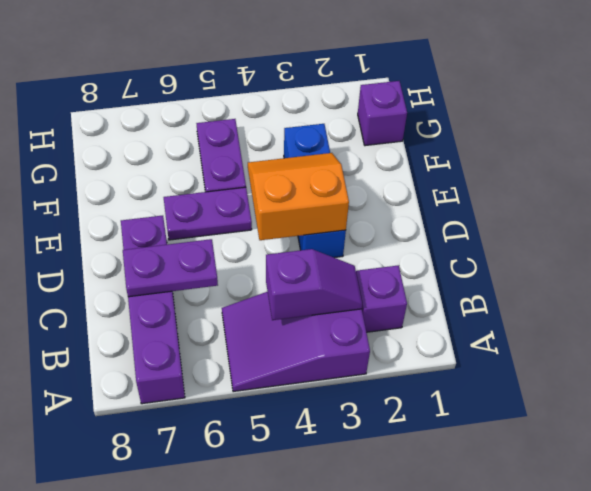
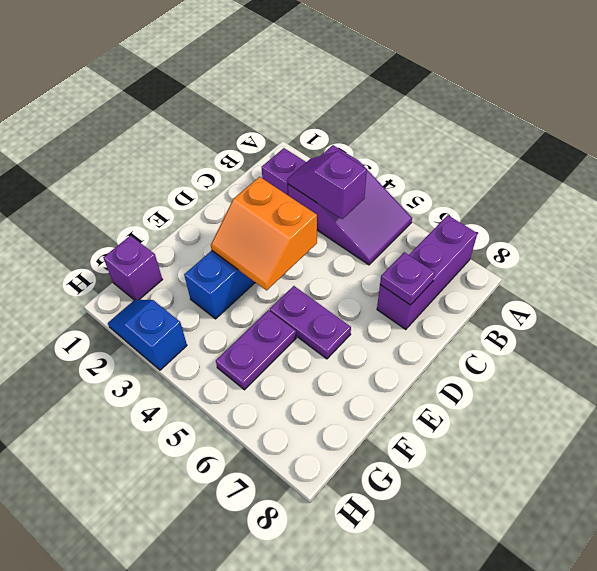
purple brick A7:D7 level 1 -> purple brick A7:C7 level 1
purple plate C6:C7 level 2 -> purple plate C7 level 2
none -> blue slope H2:H3 level 1 top 3

